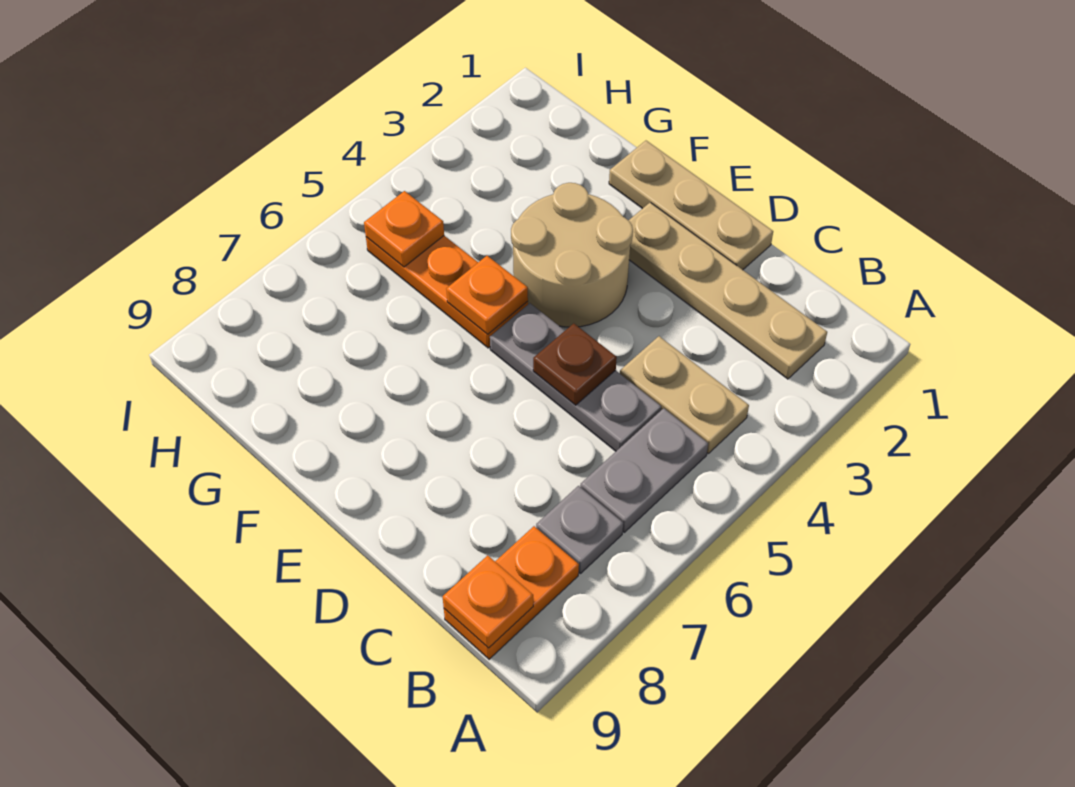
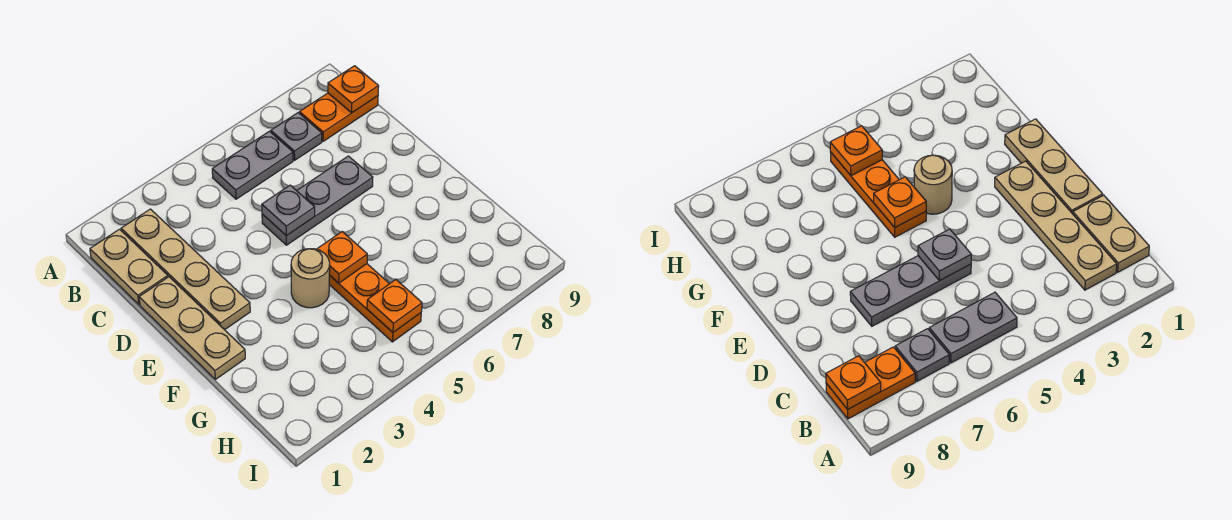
tan plate B4:C4 level 1 -> tan plate B1:C1 level 1
grey plate C5:E5 level 1 -> grey plate D5:D7 level 1
brown plate D5 level 2 -> grey plate D5 level 2
tan round brick E3:F4 level 1 -> tan round brick F4 level 1

